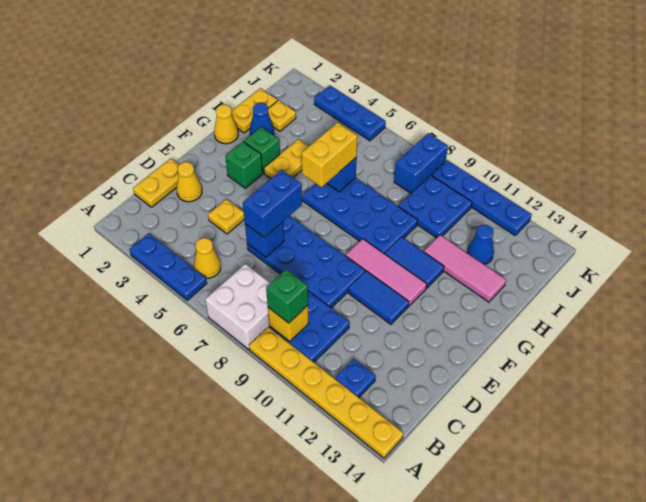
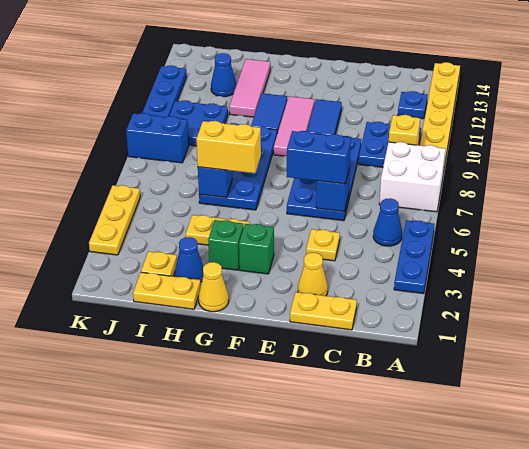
yellow cone B5 level 1 -> blue cone B5 level 1
green brick B9 level 3 -> none
blue plate K3:K5 level 1 -> yellow plate K3:K5 level 1

